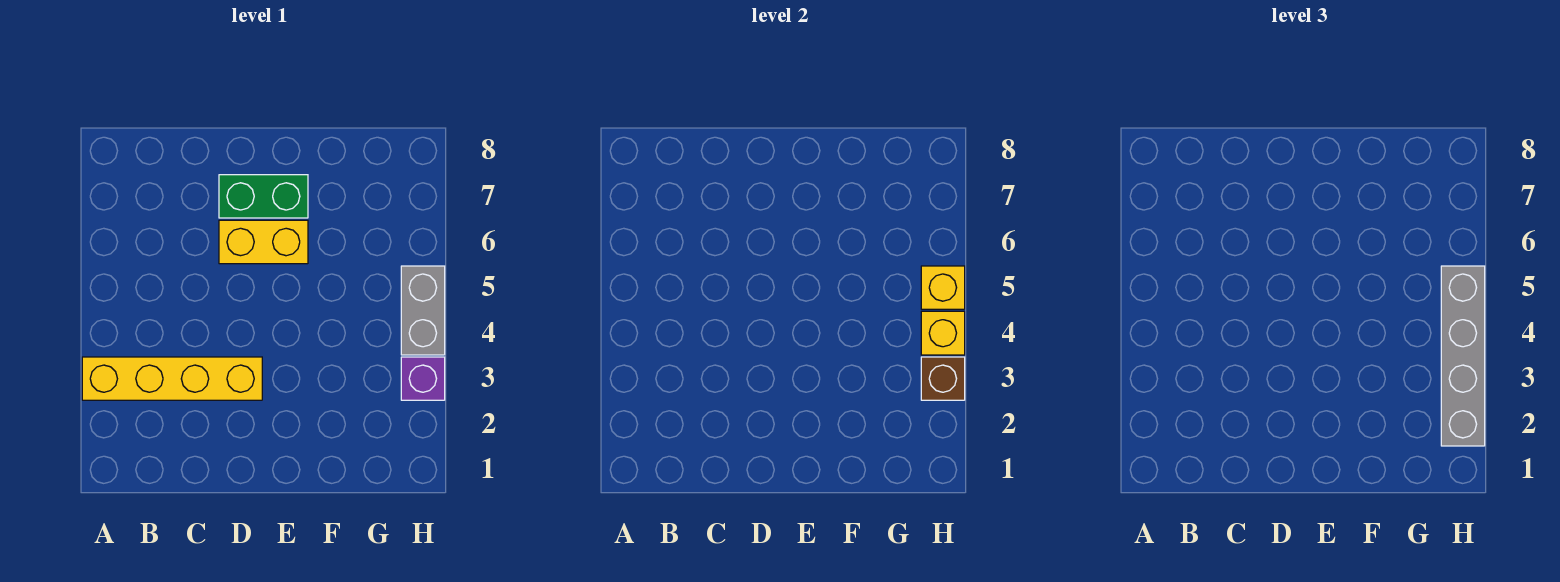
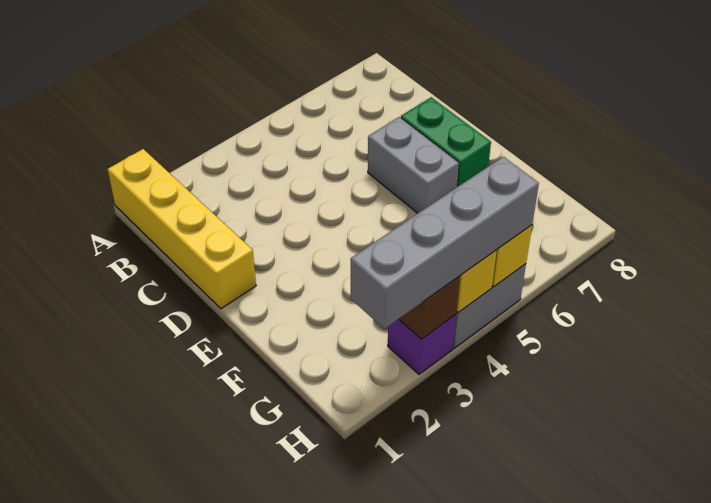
yellow brick A3:D3 level 1 -> yellow brick A1:D1 level 1
yellow brick D6:E6 level 1 -> grey brick D6:E6 level 1

